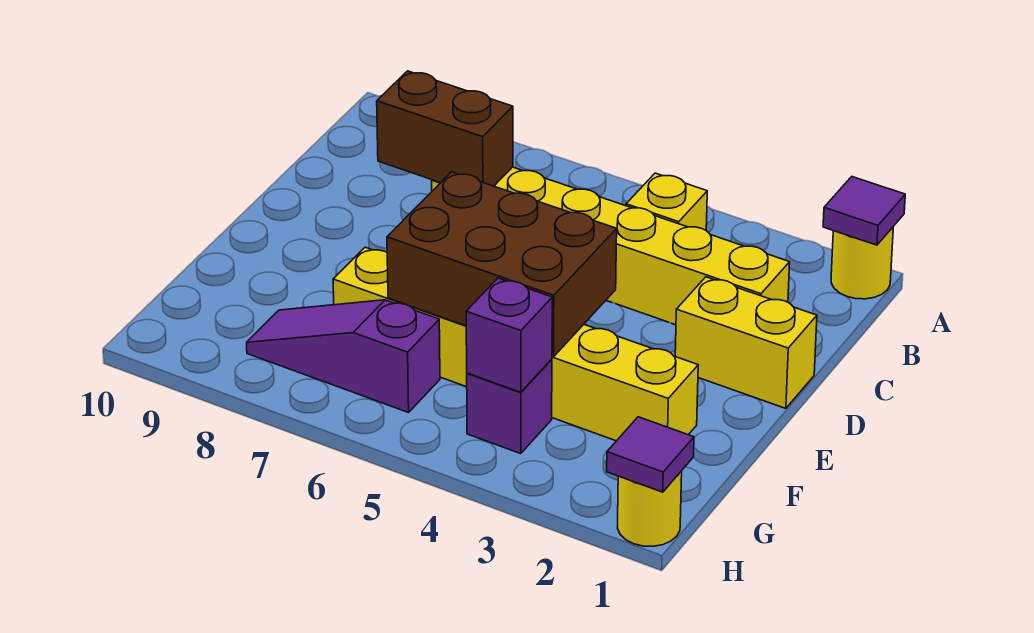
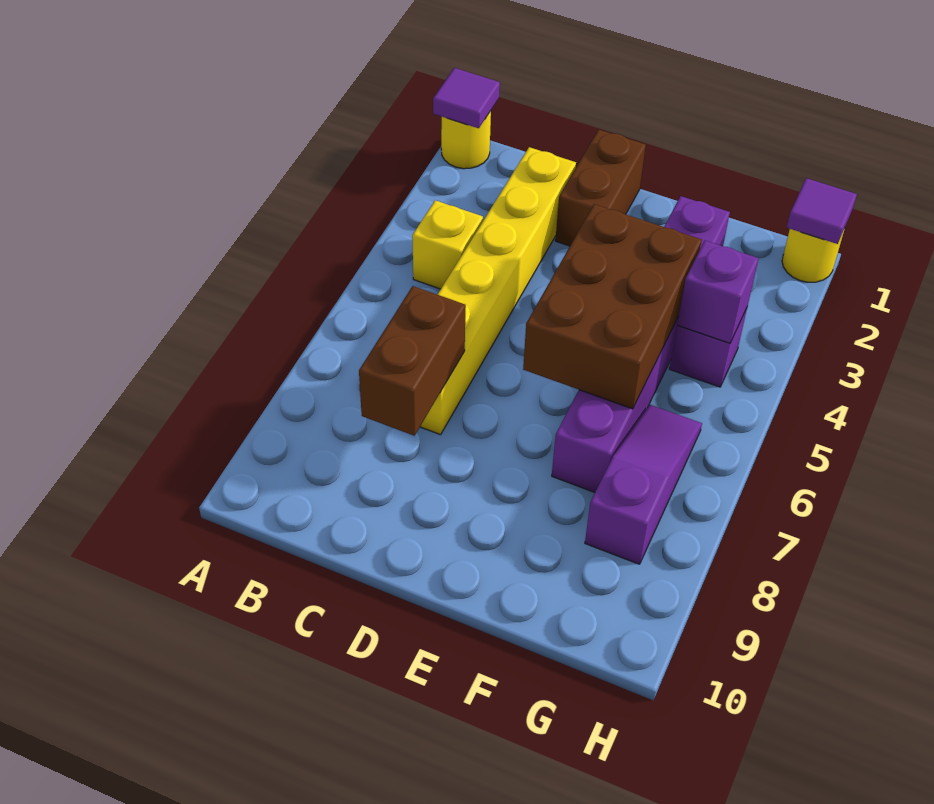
yellow brick D1:D2 level 1 -> brown brick D1:D2 level 1
yellow brick F2:F7 level 1 -> purple brick F2:F7 level 1
purple slope G6:G8 level 1 top 6 -> purple slope G6:G8 level 1 top 8

